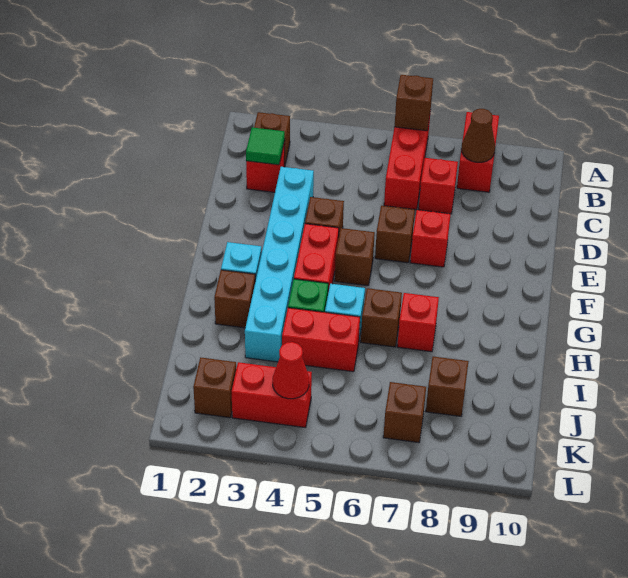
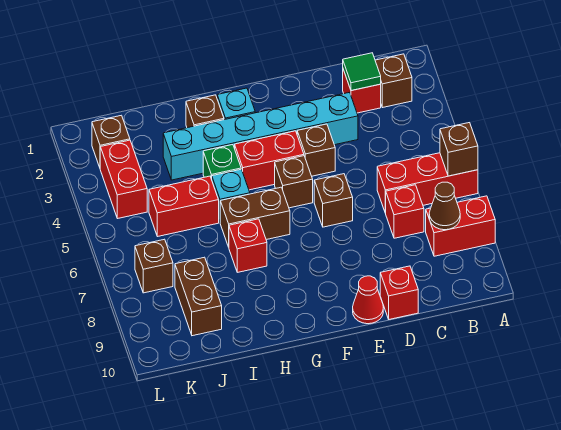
red brick E7 level 1 -> red brick D10 level 1
brown brick H6 level 1 -> brown brick G6:H6 level 1
red brick I4:I5 level 1 -> red brick I5:J5 level 1
brown brick J8 level 1 -> brown brick J8:J9 level 1
red cone K4 level 2 -> red cone E10 level 1

